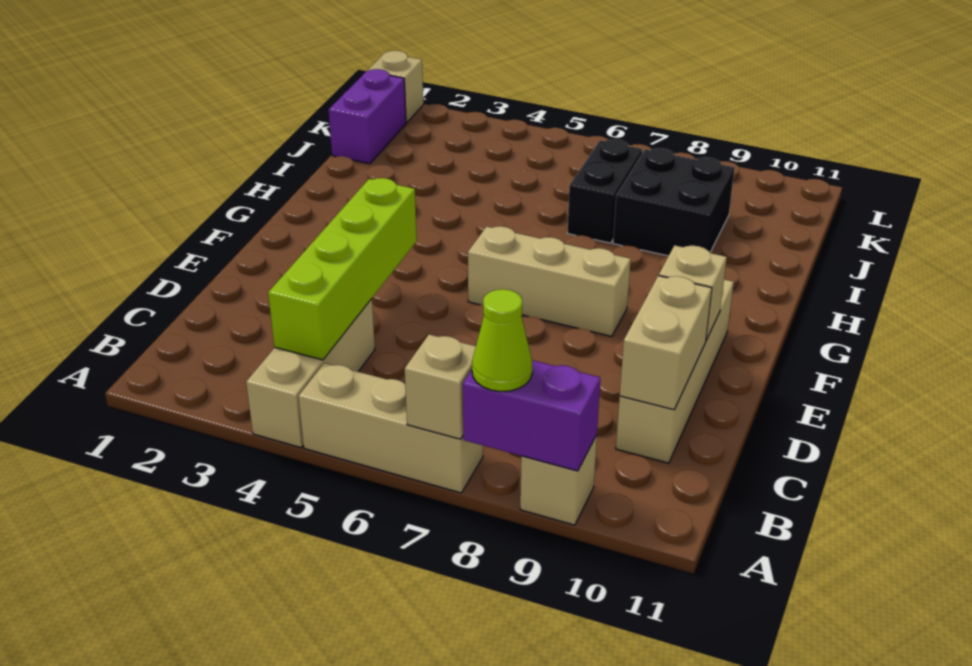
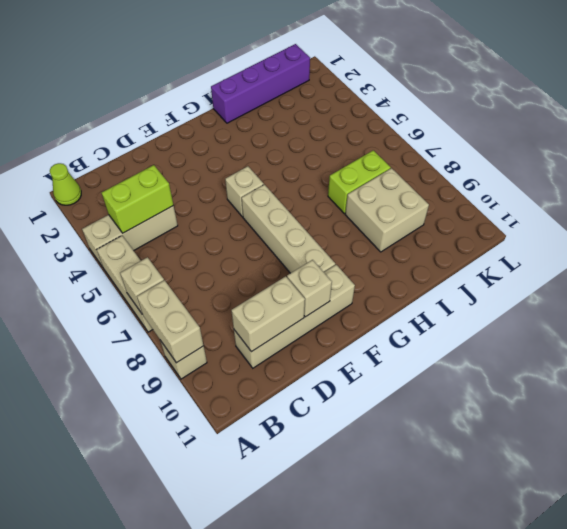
purple brick A8:A9 level 2 -> tan brick A8:A9 level 2
lime cone A8 level 3 -> lime cone A1 level 1
lime brick B4:E4 level 2 -> lime brick B4:C4 level 2
tan brick F6:F8 level 1 -> tan brick F6:F9 level 1
black brick I7:J7 level 1 -> lime brick I7:J7 level 1
black brick I8:J9 level 1 -> tan brick I8:J9 level 1
purple brick J1:K1 level 1 -> purple brick H1:K1 level 1
tan brick L1 level 1 -> tan brick F5 level 1

